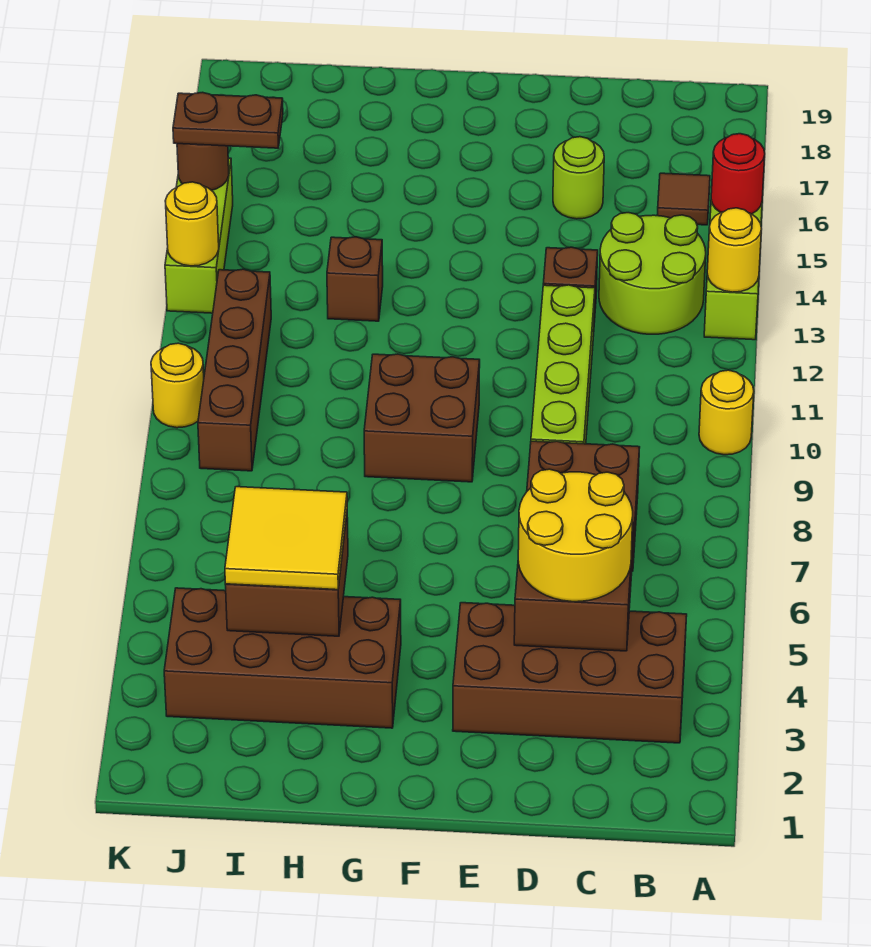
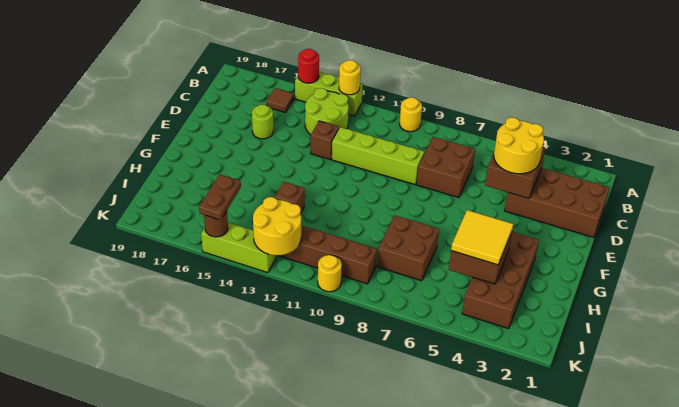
brown brick B3:E4 level 1 -> brown brick C1:D4 level 1
brown brick F9:G10 level 1 -> brown brick H7:I8 level 1
yellow round brick K13 level 2 -> yellow round brick J12:K13 level 2

